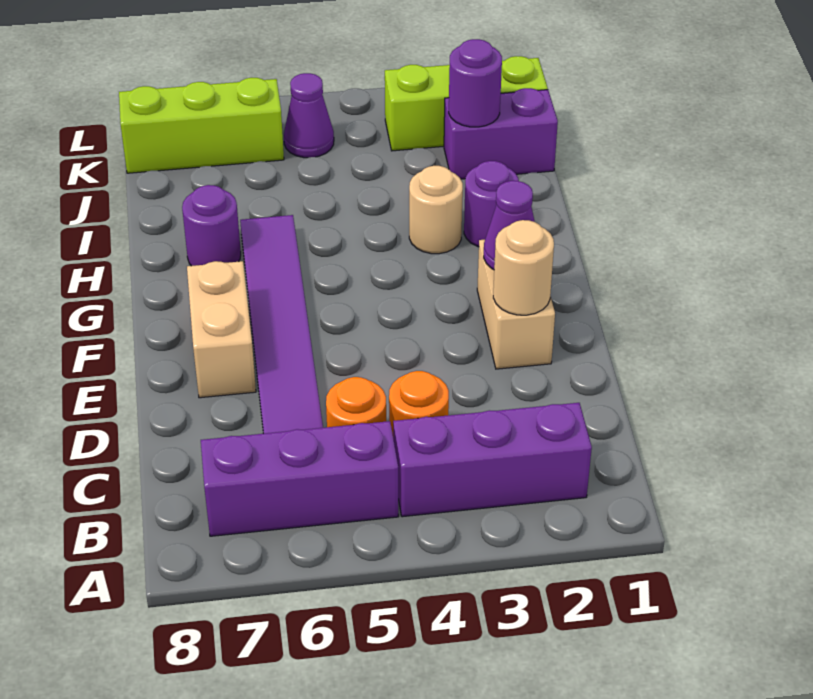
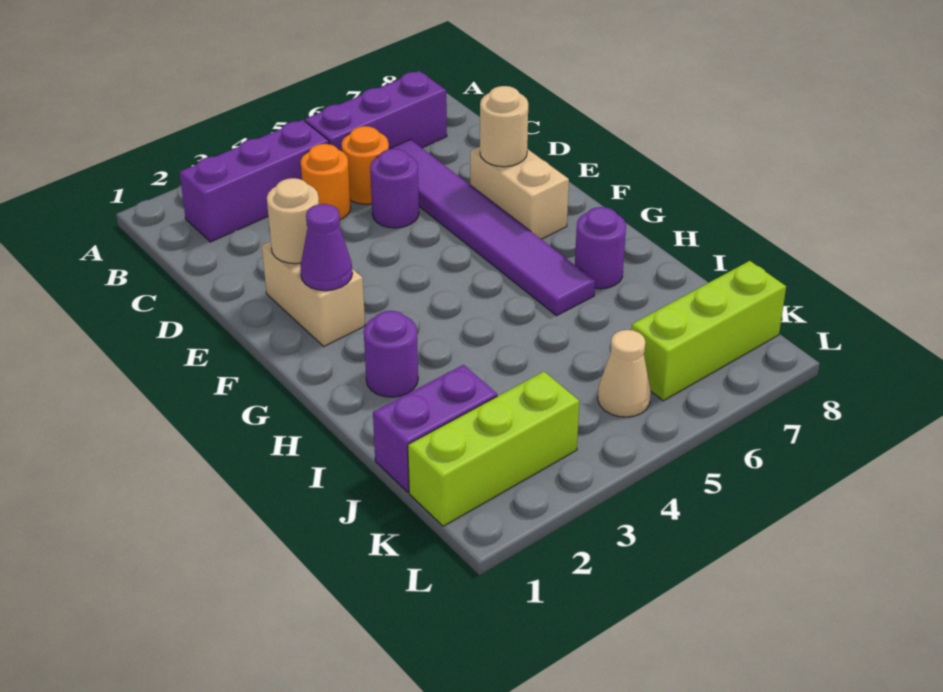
tan round brick H3 level 1 -> tan round brick E7 level 2
purple round brick J2 level 2 -> purple round brick D5 level 1
purple cone K5 level 1 -> tan cone K5 level 1

